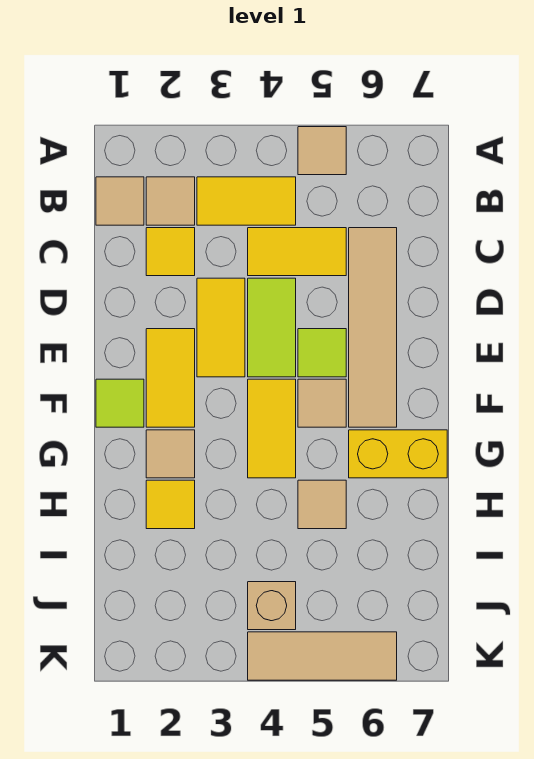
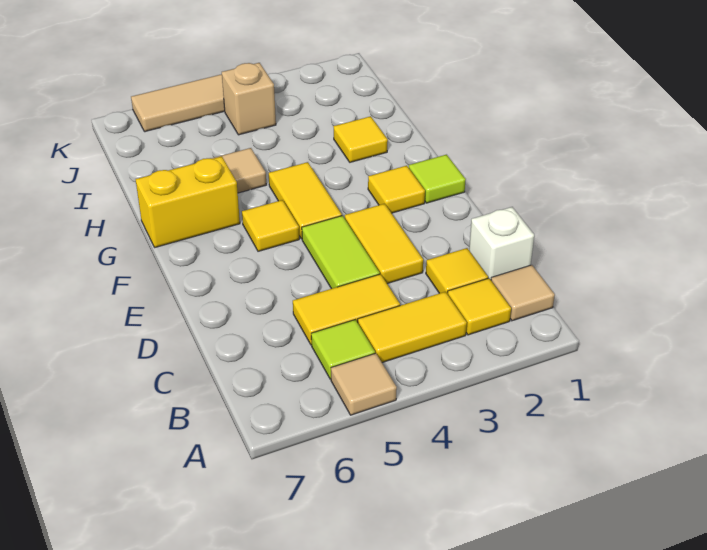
tan tile B2 level 1 -> yellow tile B2 level 1
none -> white brick C1 level 1
tan tile C6:F6 level 1 -> none
yellow tile E2:F2 level 1 -> yellow tile F2 level 1
lime tile E5 level 1 -> lime tile B5 level 1
tan tile F5 level 1 -> yellow tile F5 level 1
tan tile G2 level 1 -> none

